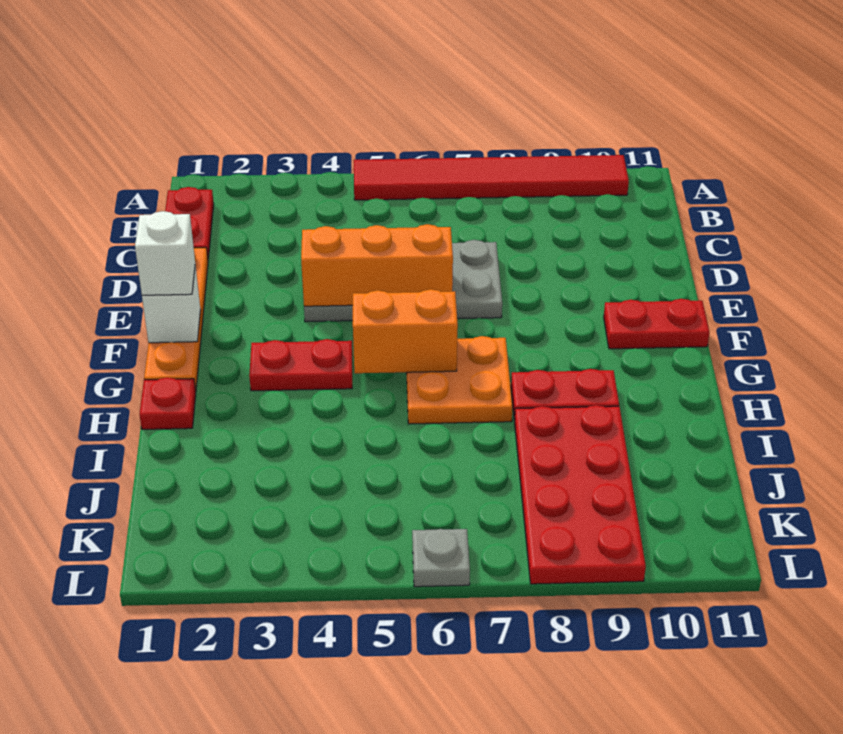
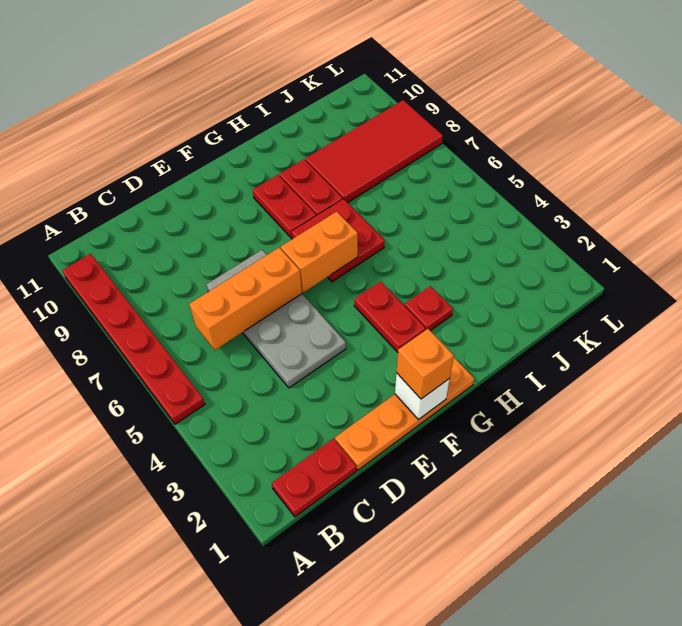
red tile A5:A10 level 1 -> red plate A5:A10 level 1
orange brick E4:E6 level 2 -> orange brick C6:E6 level 2
white brick F1 level 3 -> orange brick F1 level 3
red plate F10:F11 level 1 -> red plate G8:G9 level 1
orange brick G5:G6 level 2 -> orange brick F6:G6 level 2
orange plate G6:H7 level 1 -> red plate G6:H7 level 1
red plate H1 level 1 -> red plate H3 level 1
red plate I8:L9 level 1 -> red tile I8:L9 level 1
grey plate L6 level 1 -> none

